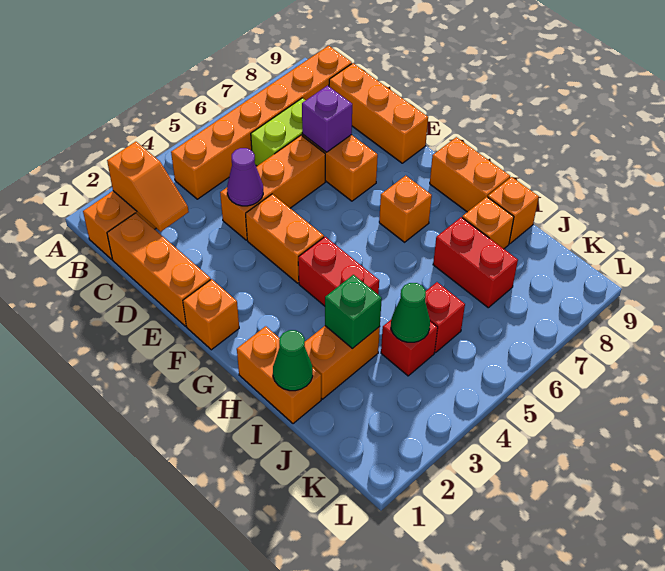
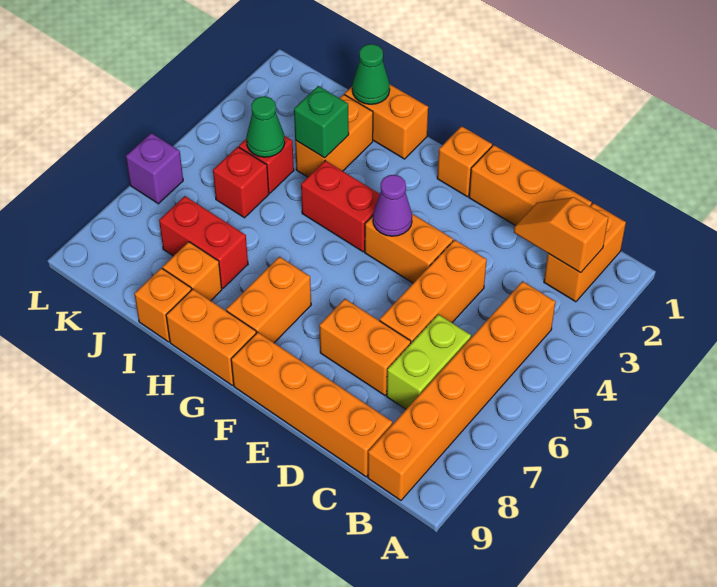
orange brick C9:E9 level 1 -> orange brick C9:F9 level 1
purple cone D4 level 2 -> purple cone F4 level 2
purple brick D7 level 2 -> purple brick L6 level 1
orange brick G7 level 1 -> orange brick G7:G8 level 1

